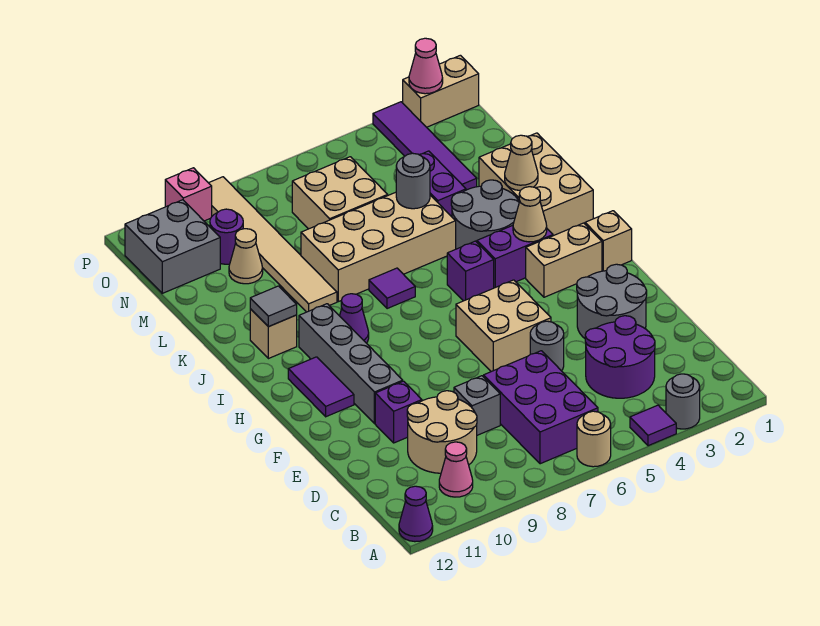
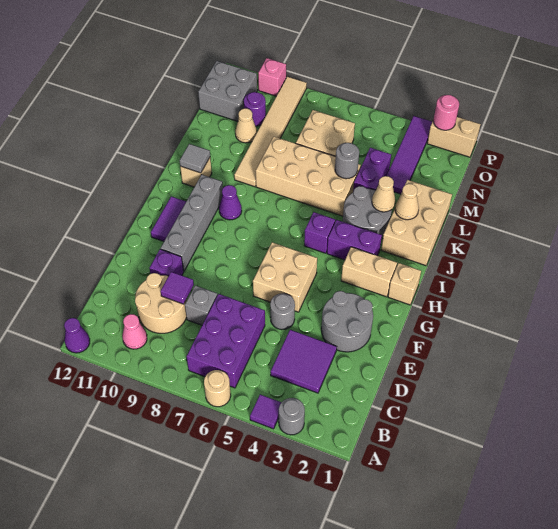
purple round brick C3:D4 level 1 -> purple tile C3:D4 level 1
tan cone I3 level 2 -> tan cone K3 level 2
purple tile J7 level 1 -> purple tile D9 level 2
pink cone P2 level 2 -> pink round brick P2 level 2

